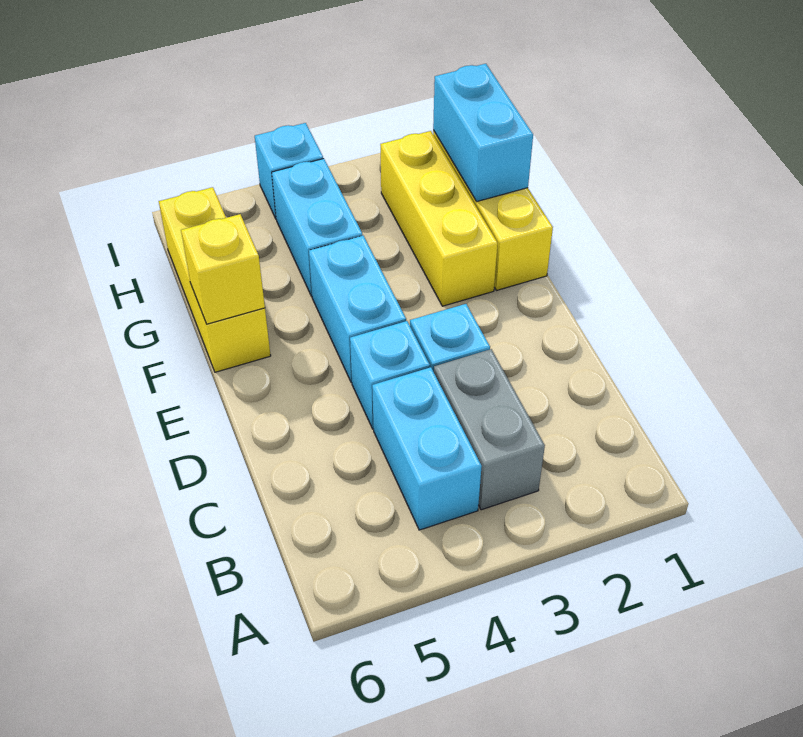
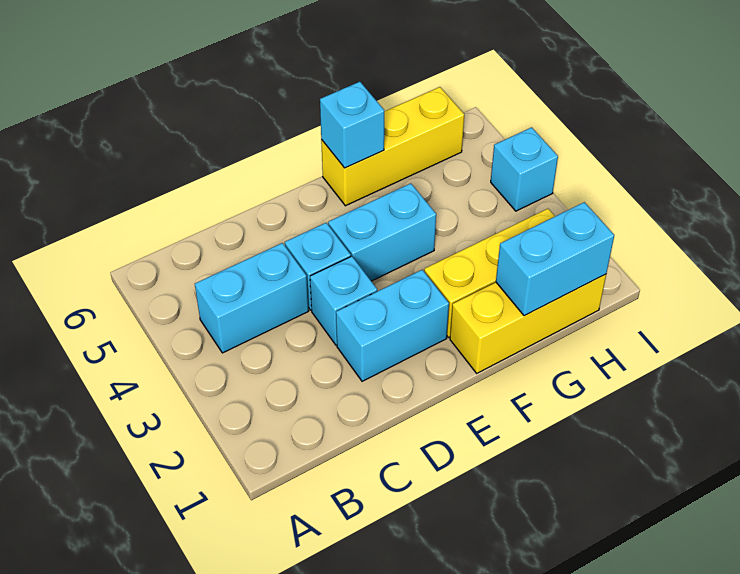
grey brick B3:C3 level 1 -> none
yellow brick F6 level 2 -> cyan brick F6 level 2
cyan brick G4:H4 level 1 -> cyan brick D2:E2 level 1

